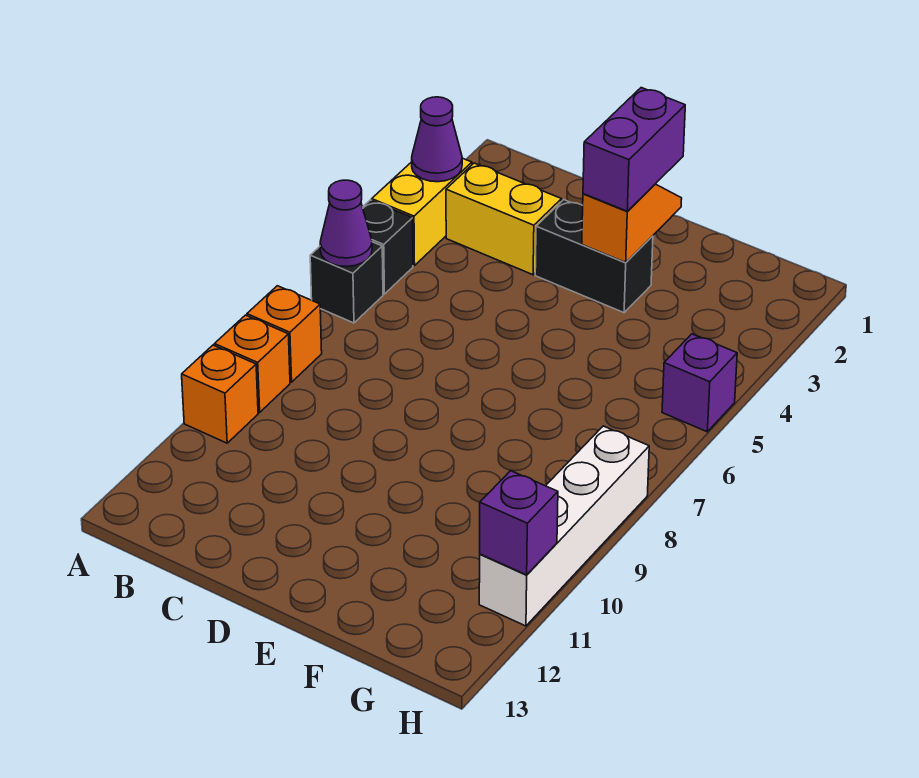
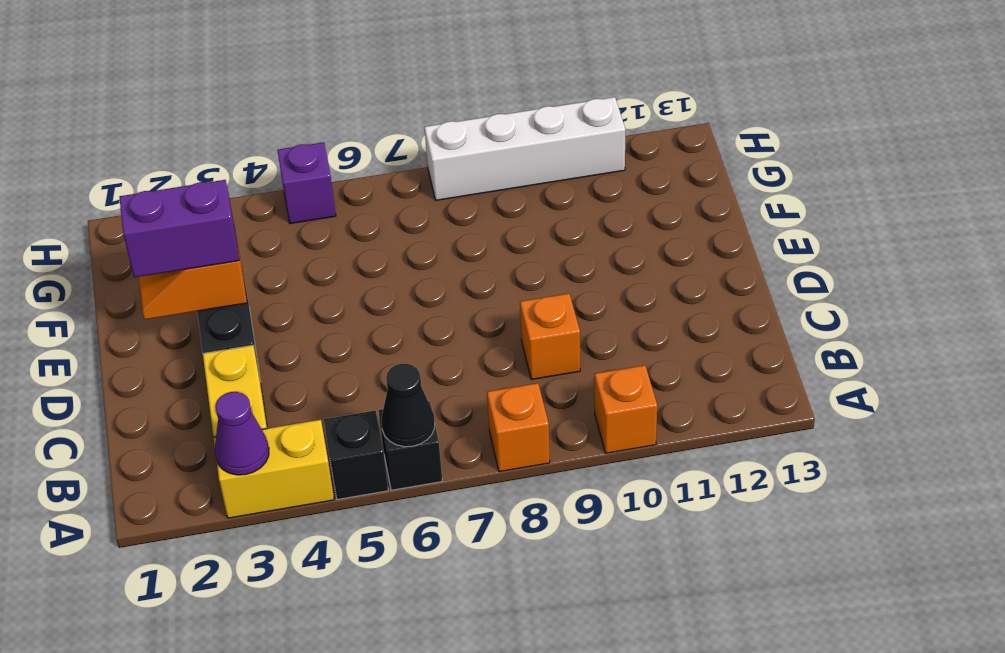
purple cone A6 level 2 -> black cone A6 level 2
orange brick A9 level 1 -> orange brick C9 level 1
purple brick H11 level 2 -> none

